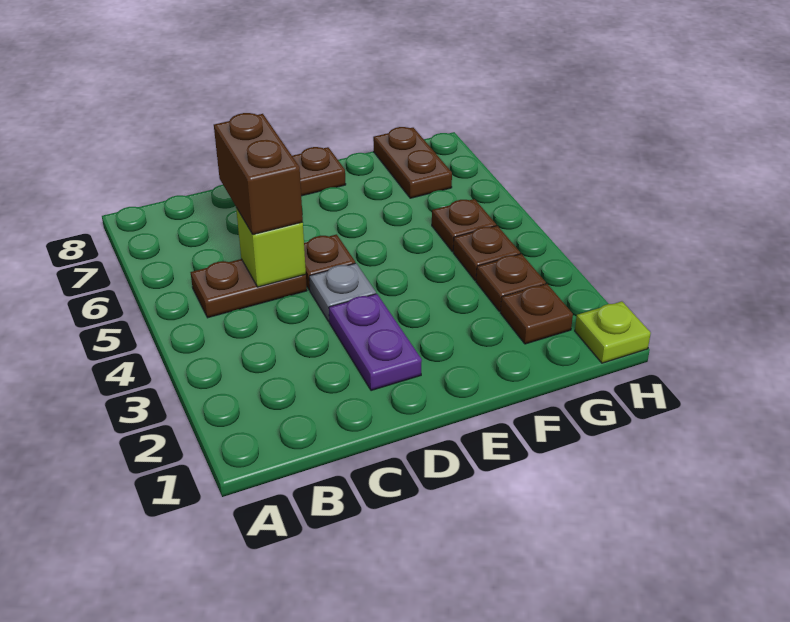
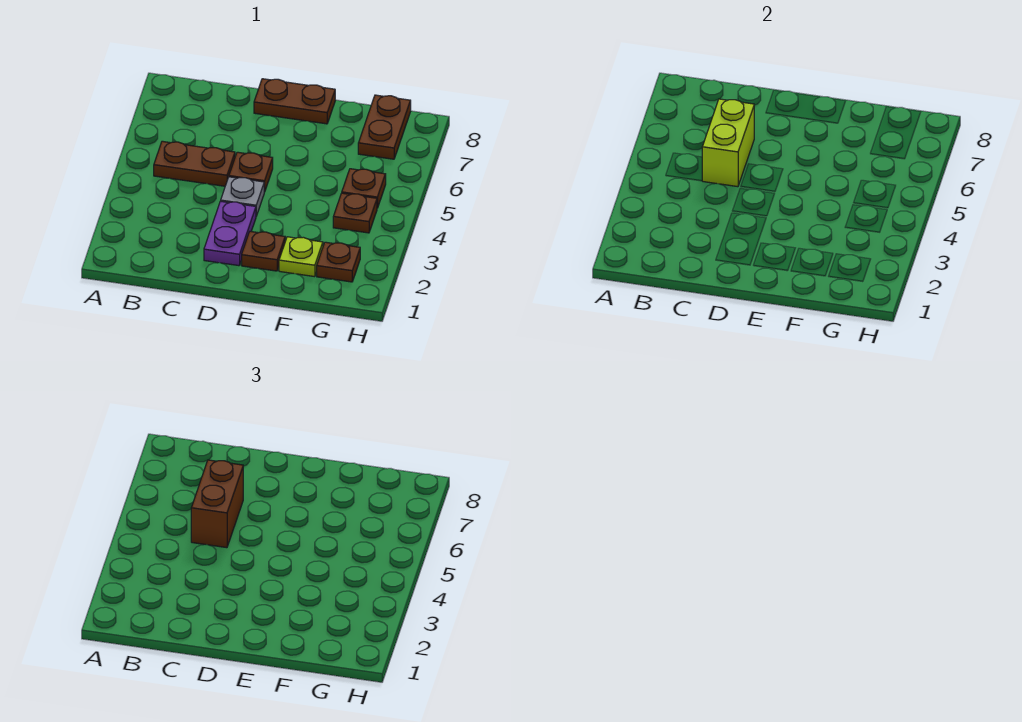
lime brick C5 level 2 -> lime brick C5:C6 level 2
brown plate G3 level 1 -> brown plate E2 level 1
lime plate H1 level 1 -> lime plate F2 level 1

